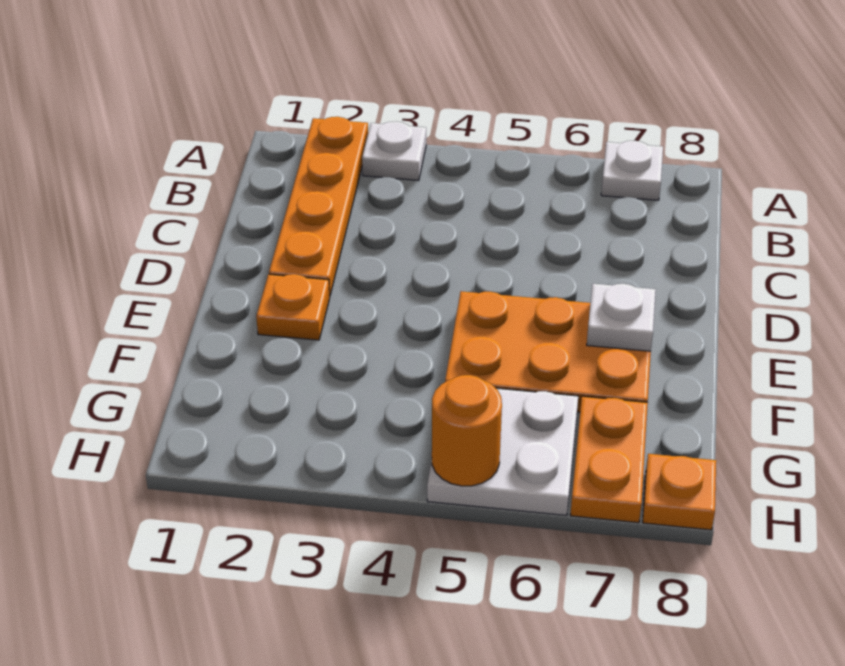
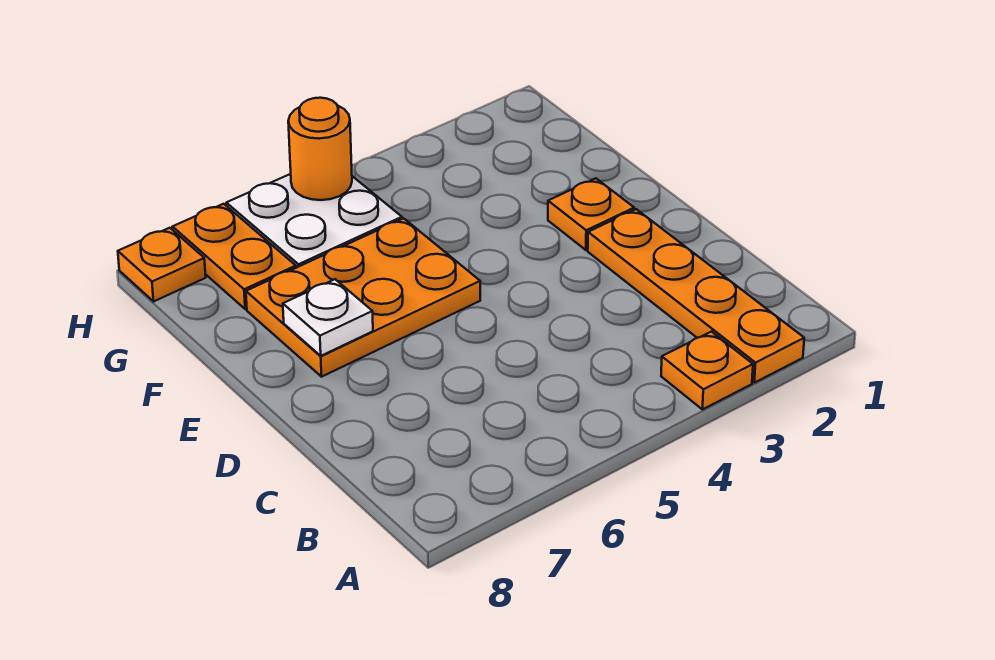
white plate A3 level 1 -> orange plate A3 level 1
white plate A7 level 1 -> none

